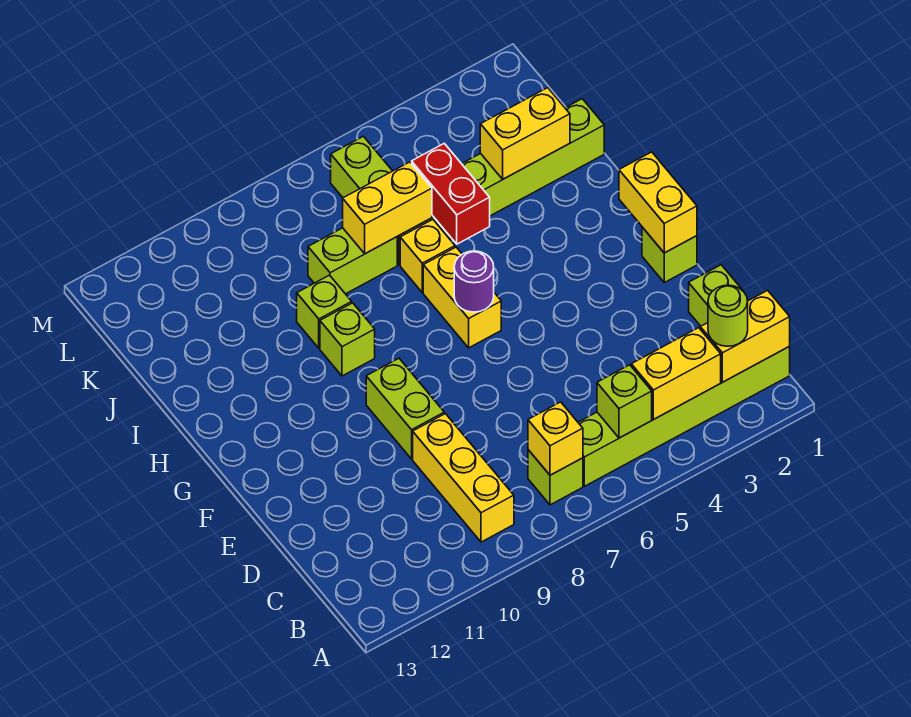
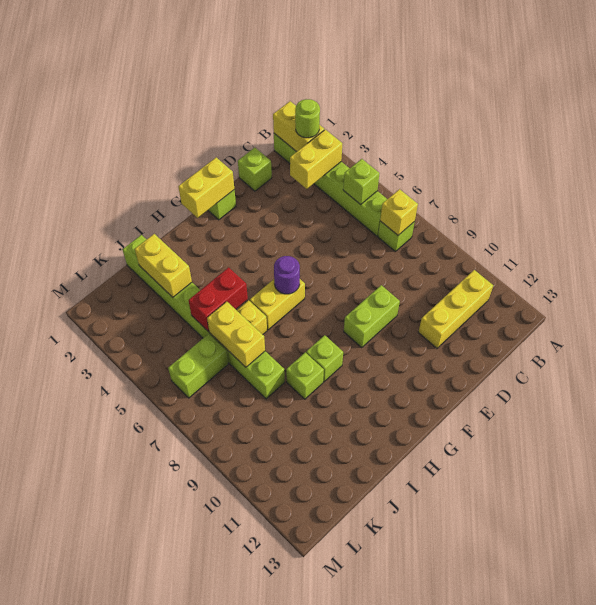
yellow brick B3:B4 level 2 -> yellow brick B3:C3 level 2
yellow brick B9:D9 level 1 -> yellow brick B11:D11 level 1

